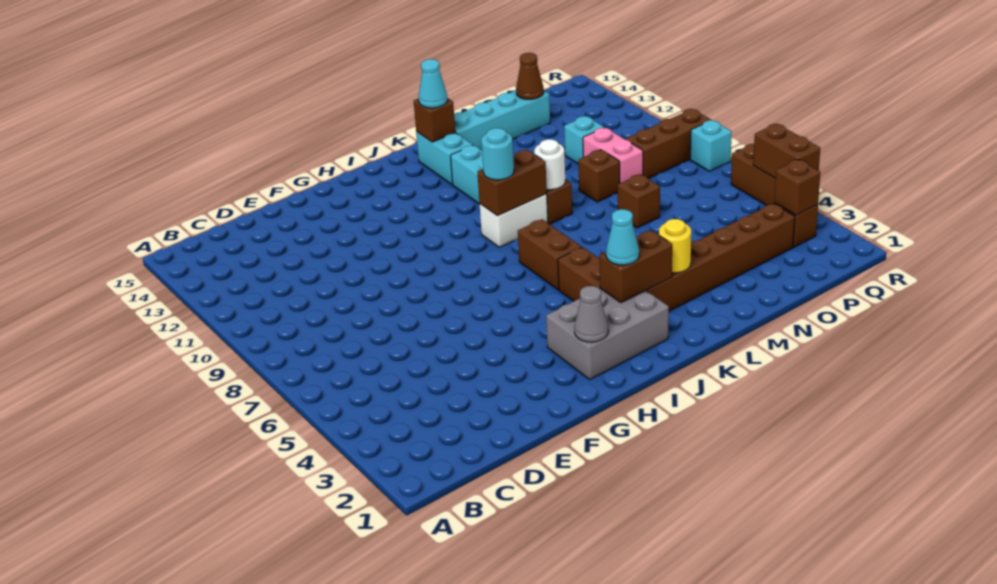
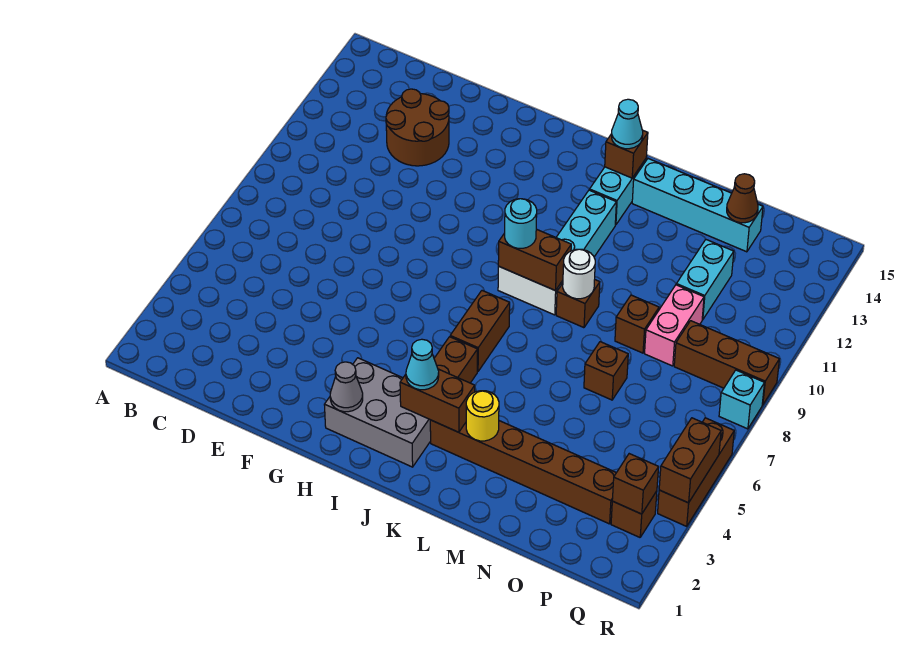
none -> brown round brick D12:E13 level 1
cyan brick O11 level 1 -> cyan brick O11:O12 level 1

